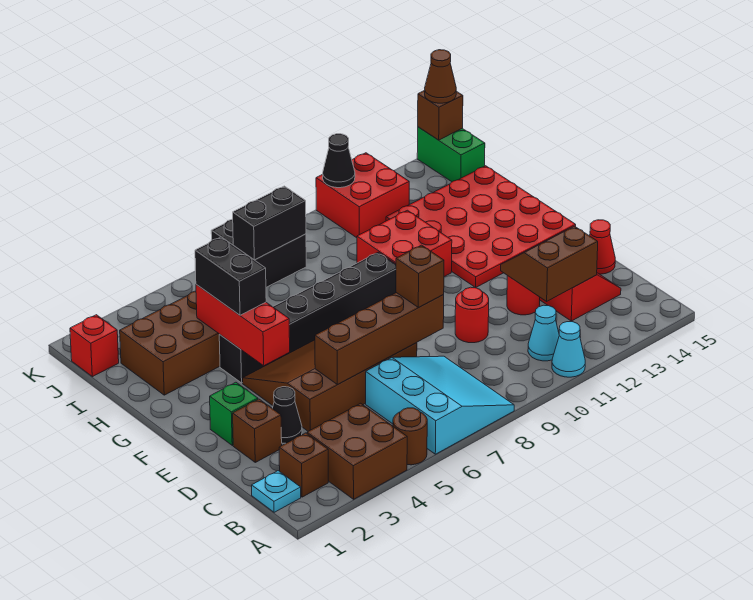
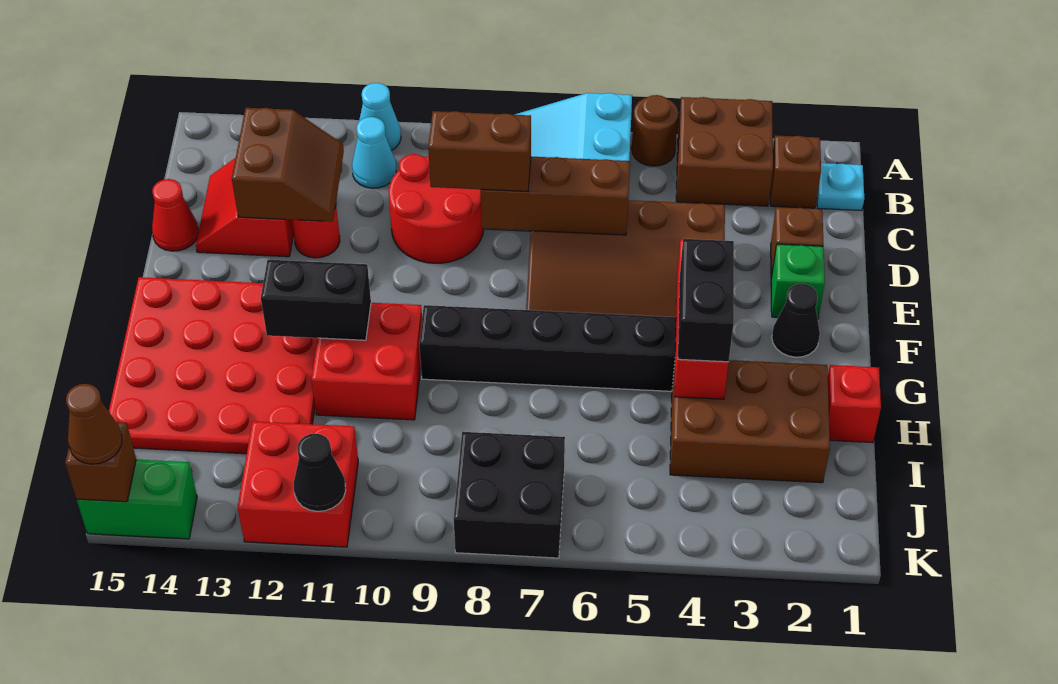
brown slope C12:D13 level 2 top C -> brown slope C12:D13 level 2 top 13
black cone D3 level 1 -> black cone F2 level 1
brown brick D5:D8 level 2 -> brown brick D6:D8 level 2
brown brick D8 level 3 -> brown brick D8:D9 level 3
red round brick D10 level 1 -> red round brick C9:D10 level 1
red brick J1 level 1 -> red brick H1 level 1
black brick J7:J8 level 2 -> black brick G11:G12 level 2
green brick J15:K15 level 1 -> green brick K14:K15 level 1

